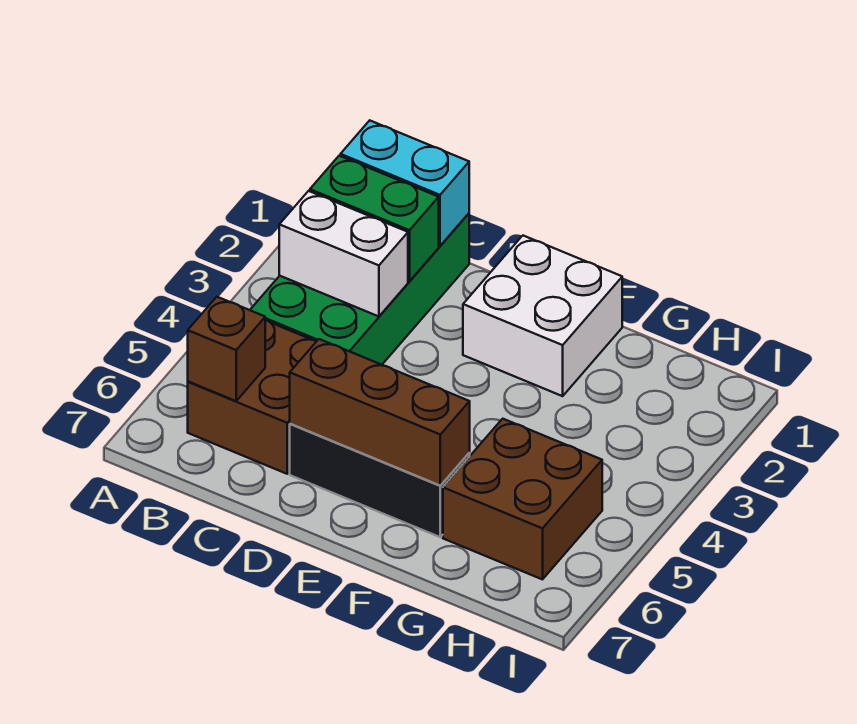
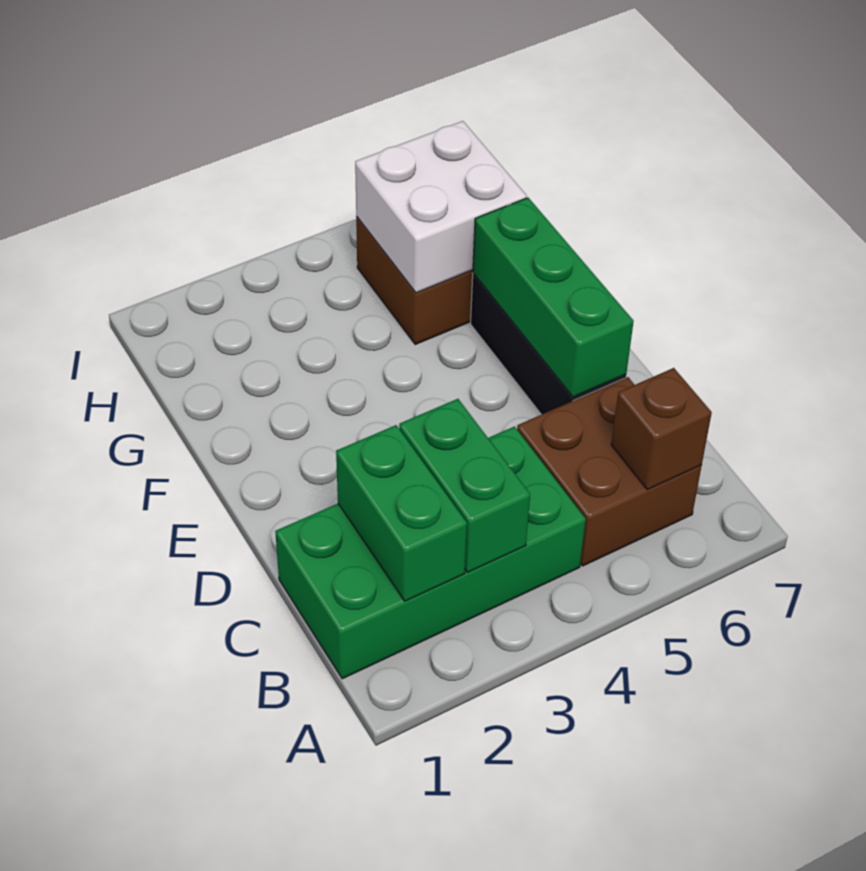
cyan brick B1:C1 level 2 -> none
white brick B3:C3 level 2 -> green brick B3:C3 level 2
brown brick D6:F6 level 2 -> green brick D6:F6 level 2
white brick E1:F2 level 1 -> white brick G5:H6 level 2

